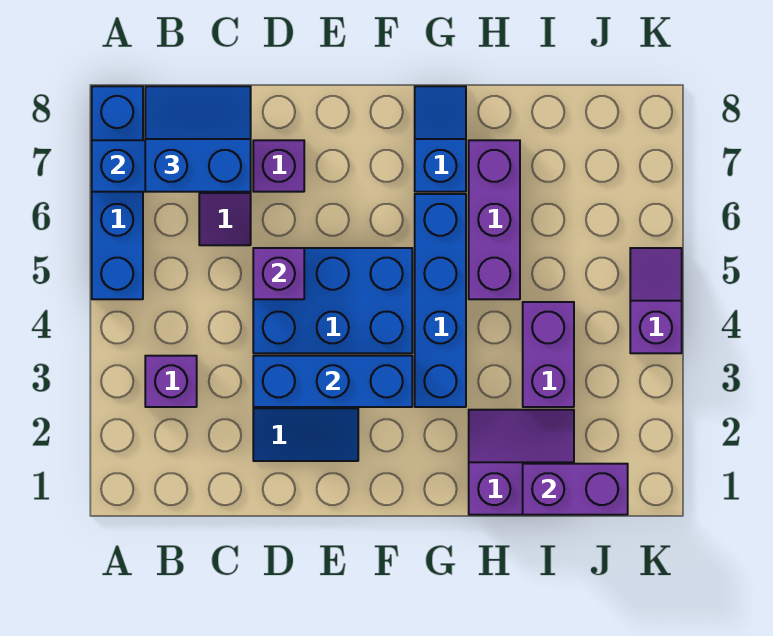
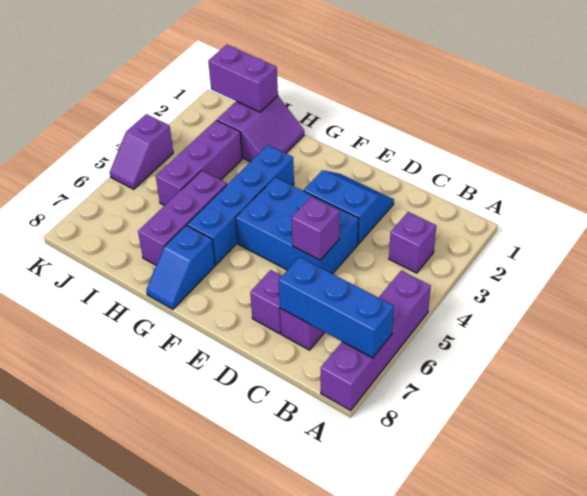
blue brick A5:A8 level 1 -> purple brick A5:A8 level 1
blue slope B7:C8 level 3 top 7 -> none
blue brick D3:F3 level 2 -> none
purple slope H1:I2 level 1 top 1 -> purple slope H1:I2 level 1 top I
purple brick I3:I4 level 1 -> purple brick I3:I5 level 1

